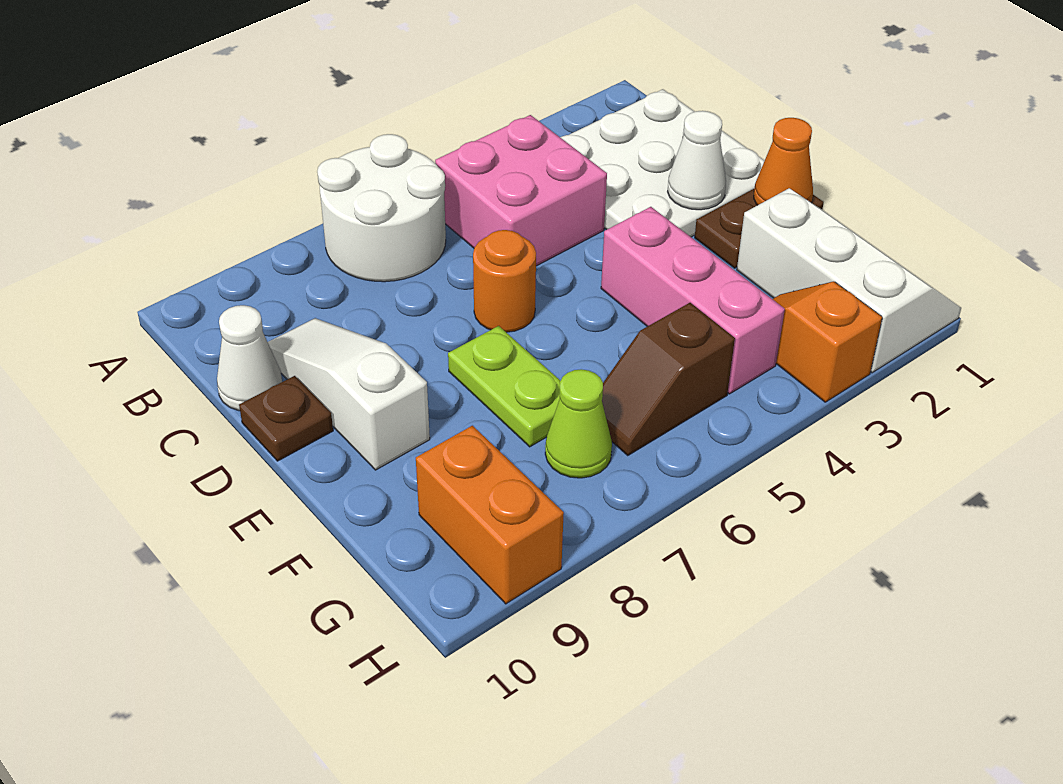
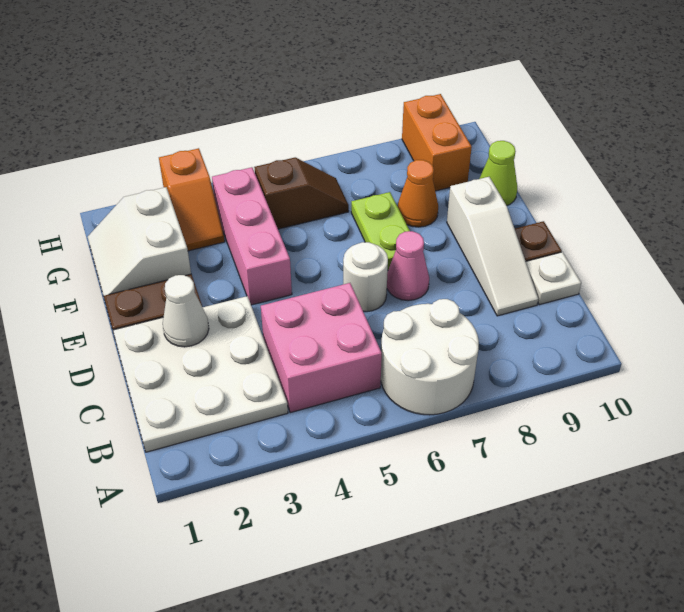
white cone C10 level 1 -> white plate C10 level 1
orange round brick D6 level 1 -> white round brick D6 level 1
none -> pink cone D7 level 1
orange cone E1 level 2 -> orange cone F8 level 1
white slope F1:H2 level 1 top 2 -> white slope F1:G2 level 1 top 2
lime cone G7 level 1 -> lime cone F10 level 1

